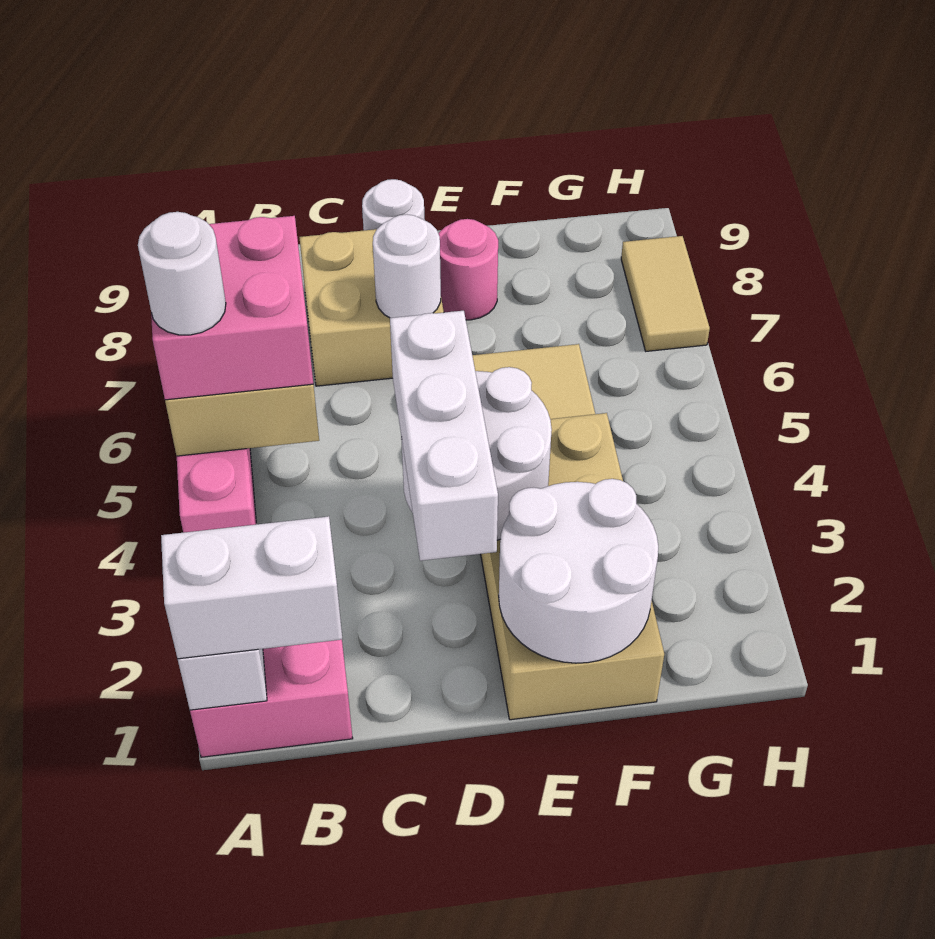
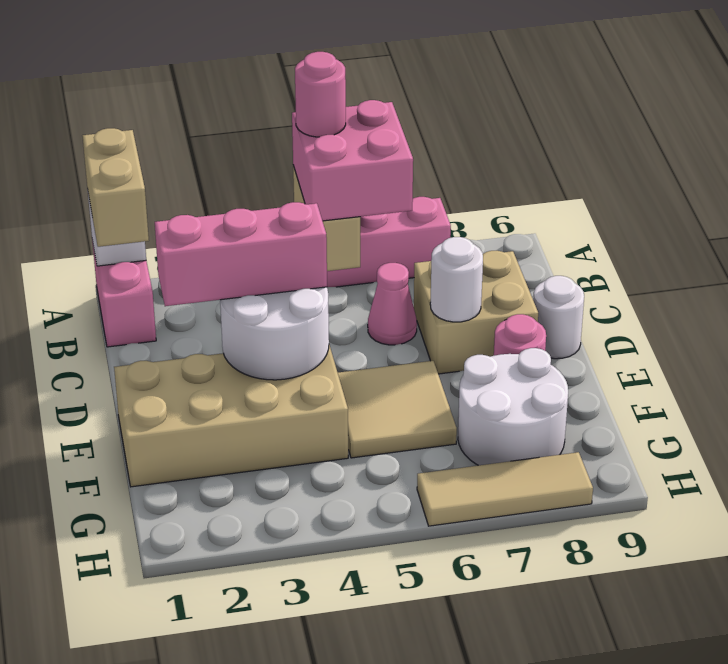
white brick A1:B1 level 3 -> tan brick A1:B1 level 3
white round brick A5 level 4 -> pink round brick A5 level 4
none -> pink cone C6 level 1
white brick D2:D4 level 3 -> pink brick D2:D4 level 3
white round brick E1:F2 level 2 -> white round brick F7:G8 level 1
tan tile H7:H8 level 1 -> tan tile H6:H8 level 1

